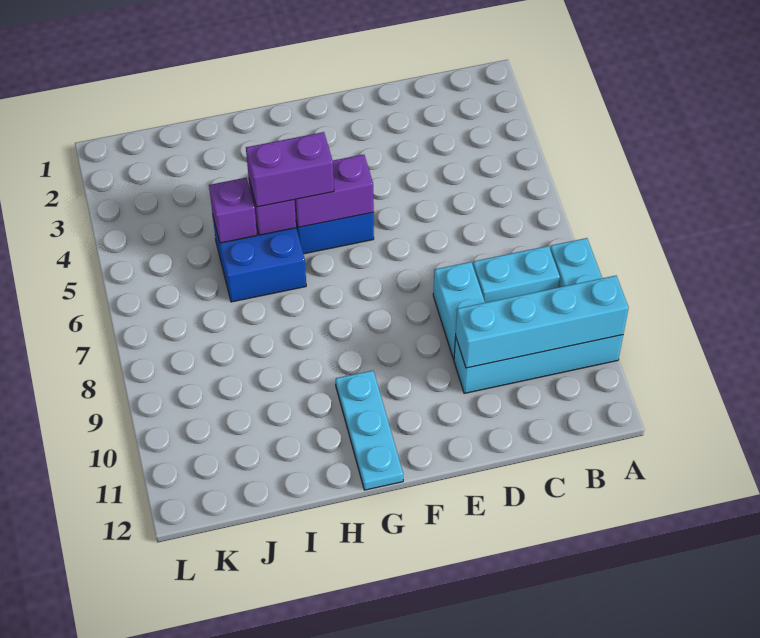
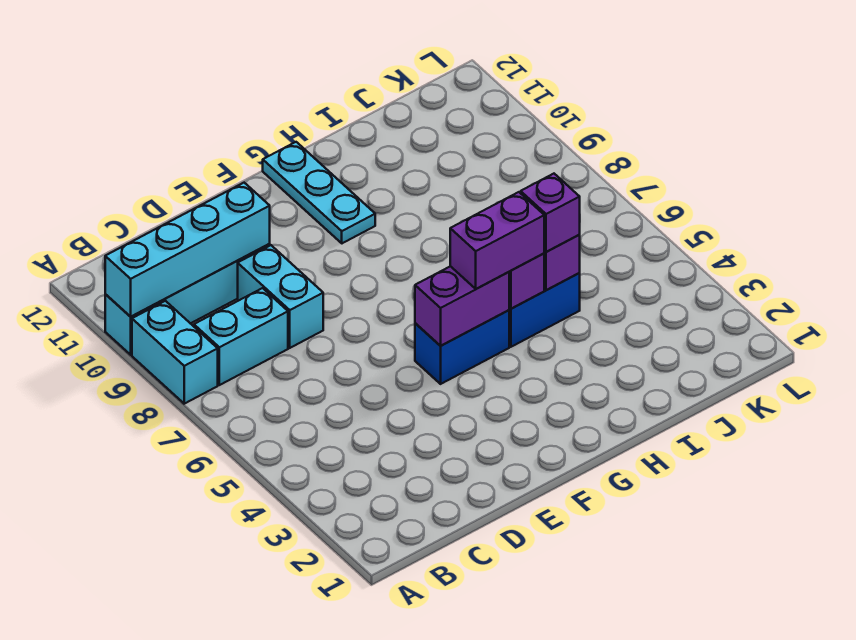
none -> purple brick I5 level 3

